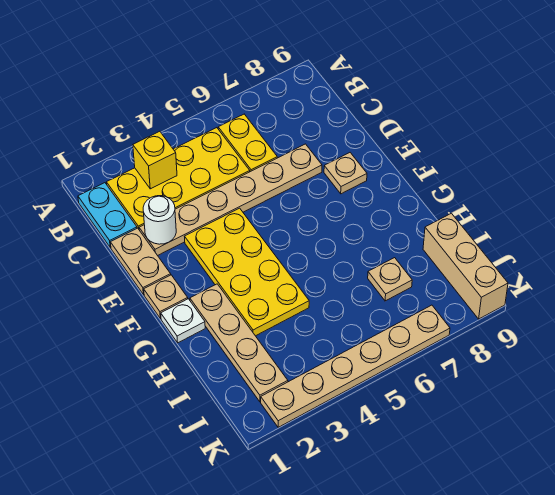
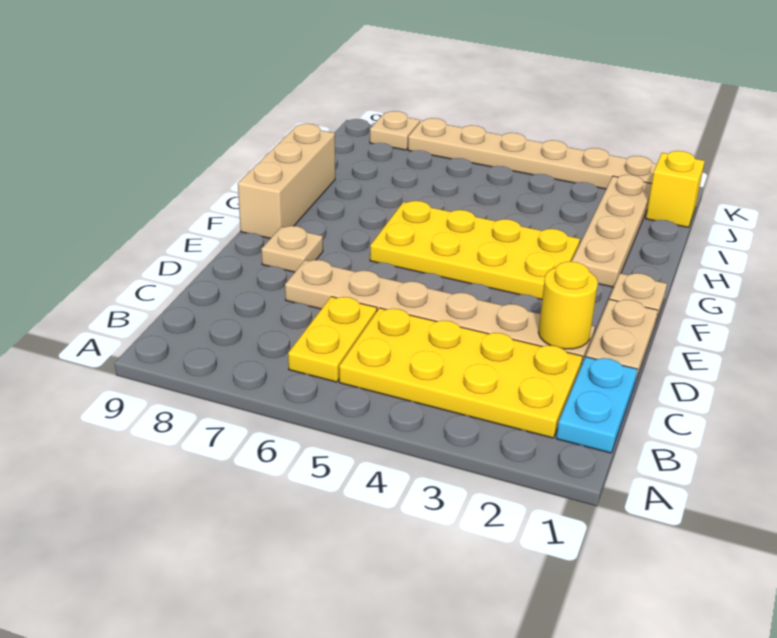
yellow brick B3 level 2 -> yellow brick J1 level 1
white round brick D2 level 2 -> yellow round brick D2 level 2
yellow plate E3:H4 level 1 -> yellow plate F3:G6 level 1
white plate G1 level 1 -> none
tan plate I7 level 1 -> tan plate K8 level 1
tan brick I9:K9 level 1 -> tan brick F9:H9 level 1

